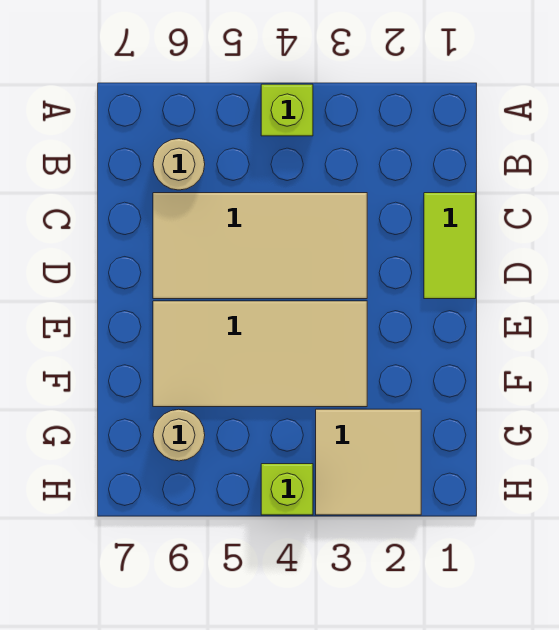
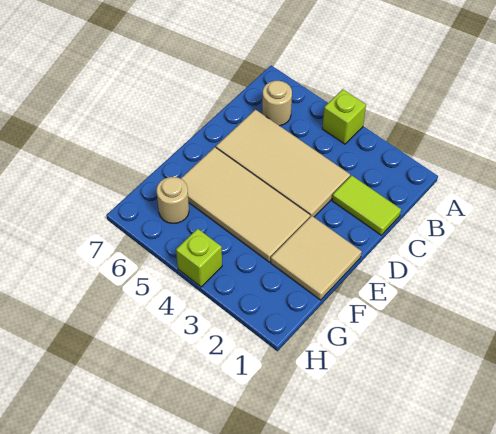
lime tile C1:D1 level 1 -> lime tile C1:C2 level 1
tan tile G2:H3 level 1 -> tan tile E1:F2 level 1

